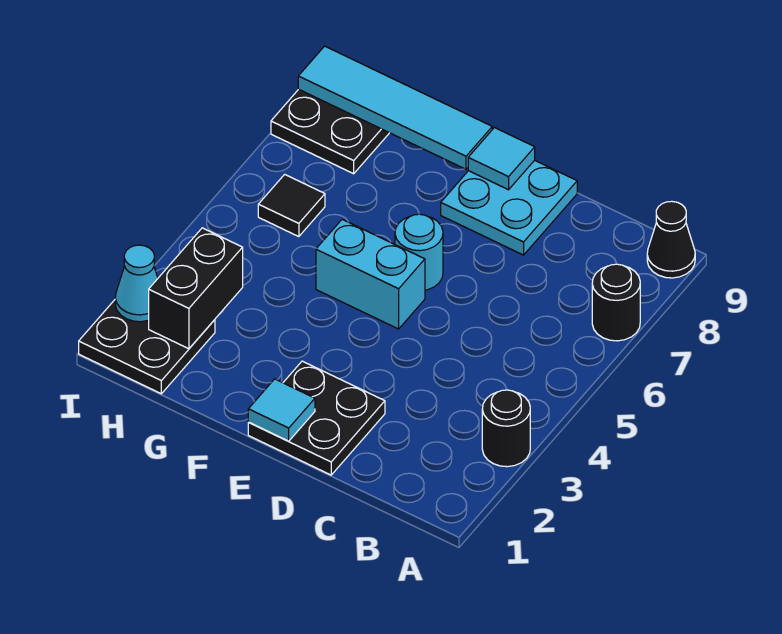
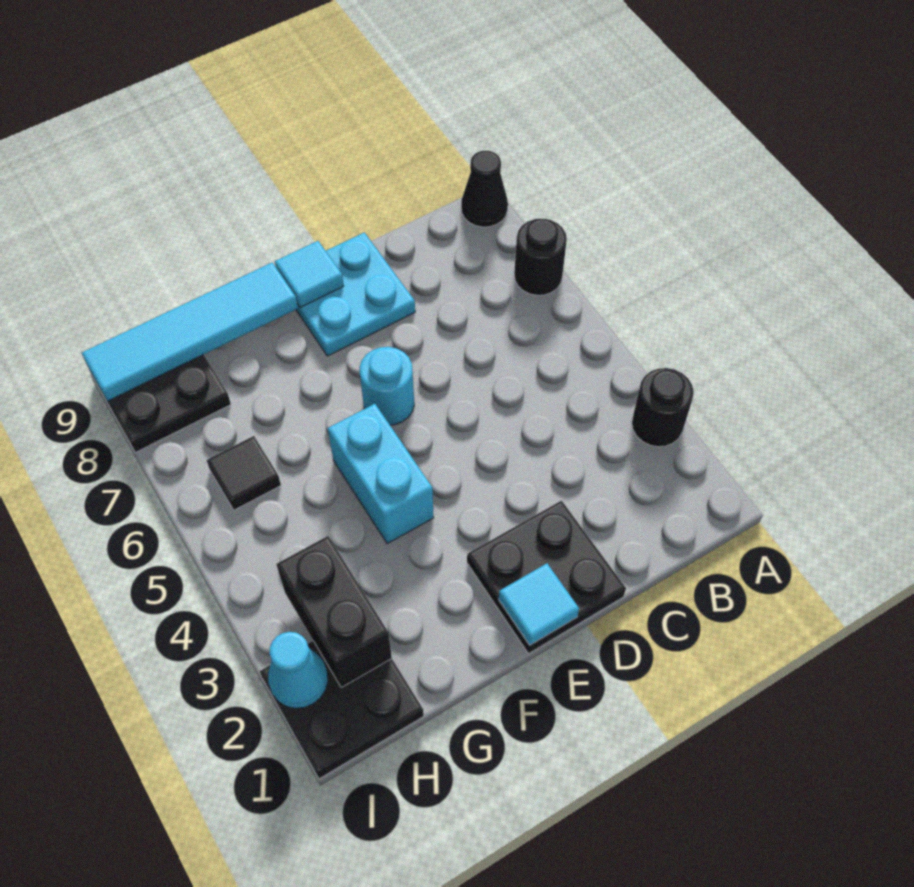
cyan brick E5:F5 level 1 -> cyan brick F4:F5 level 1

